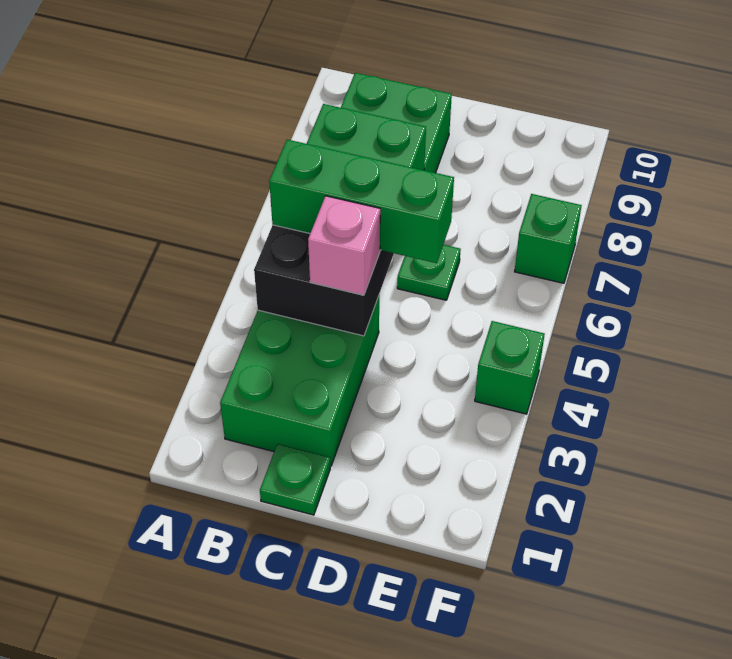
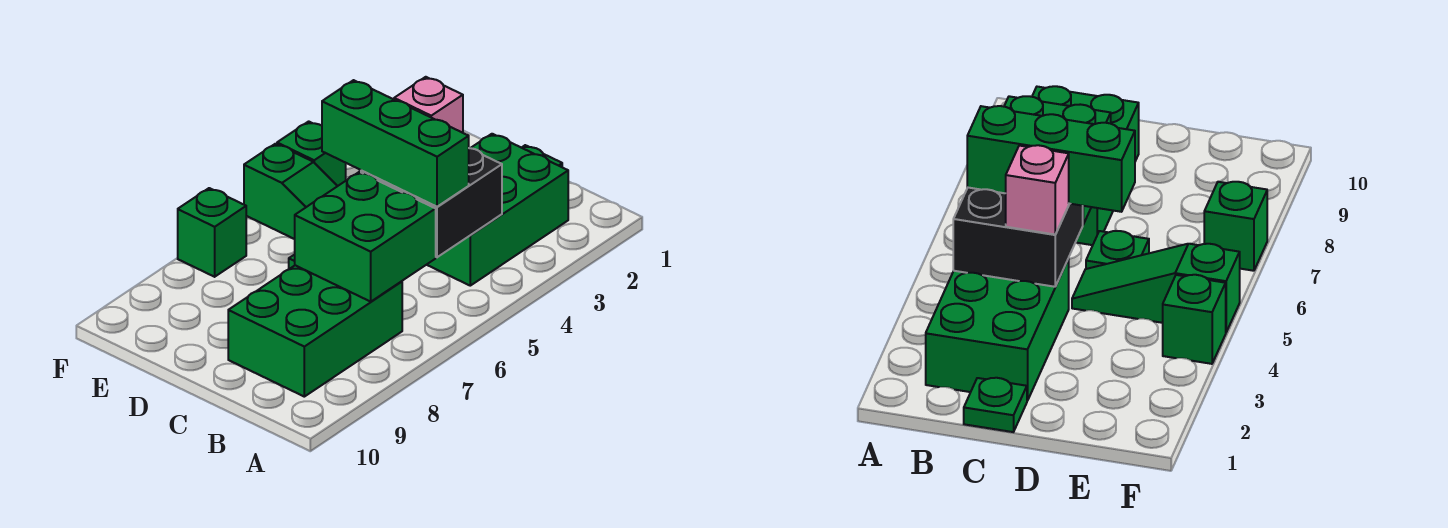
none -> green slope D5:F5 level 1 top F

